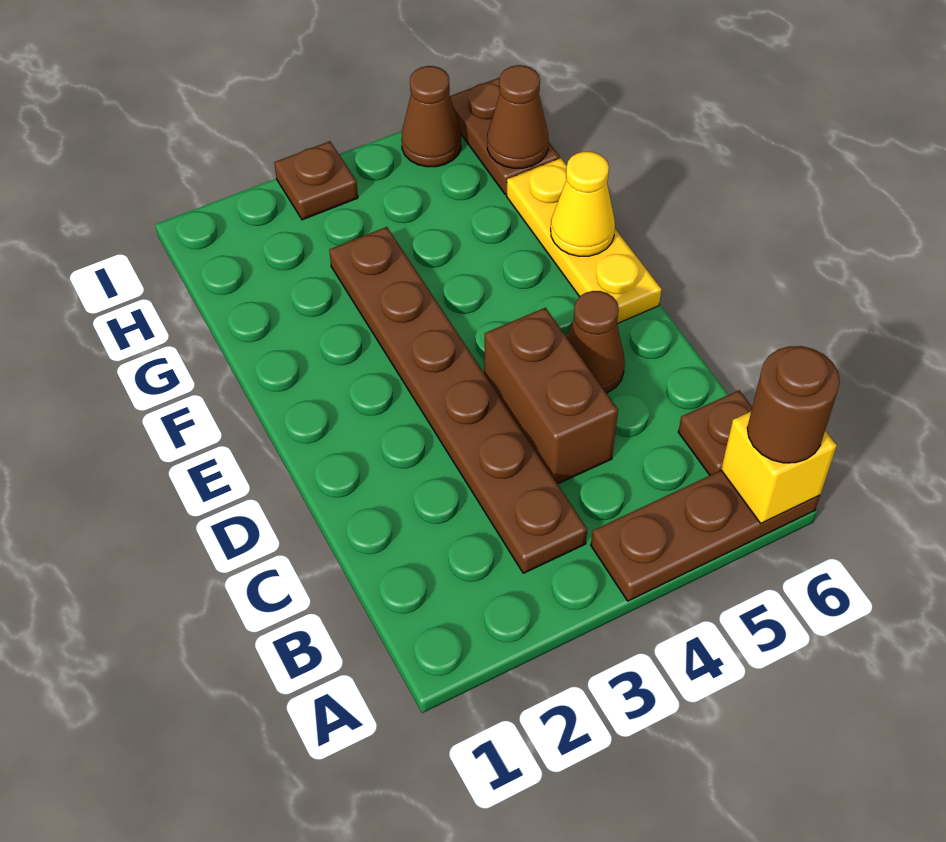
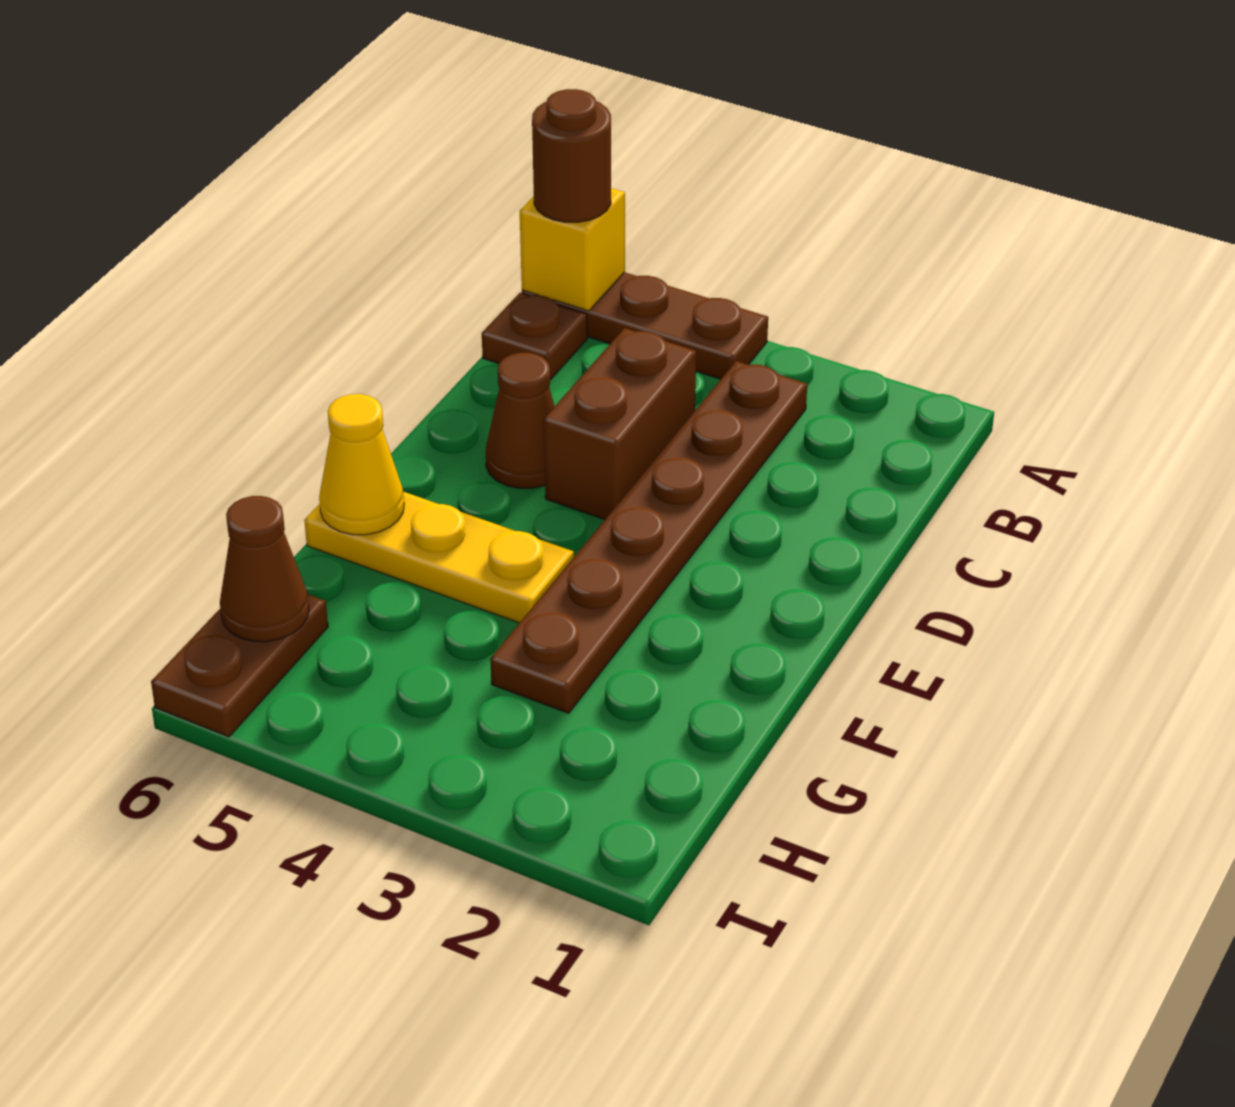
yellow plate E6:G6 level 1 -> yellow plate F4:F6 level 1
brown plate I3 level 1 -> none
brown cone I5 level 1 -> none

